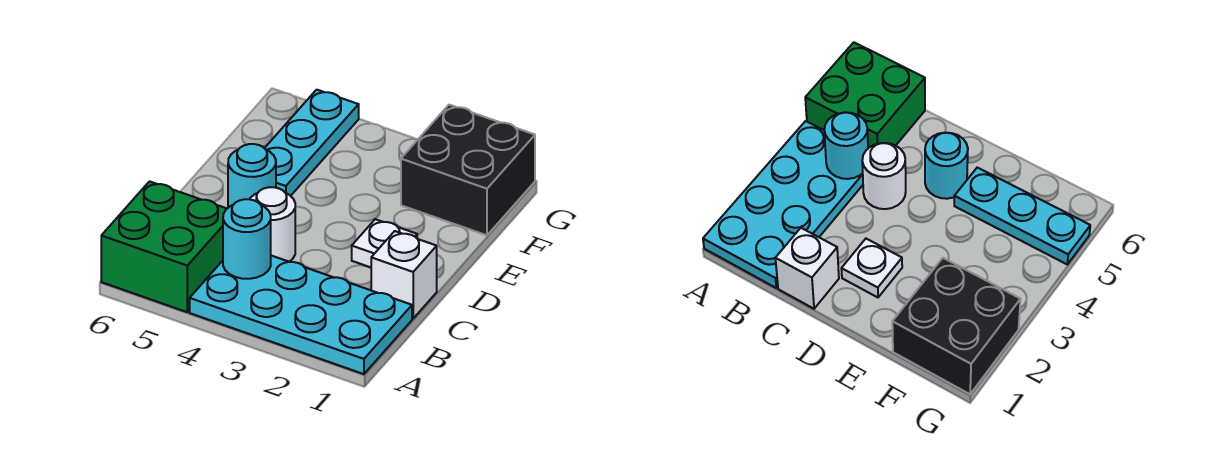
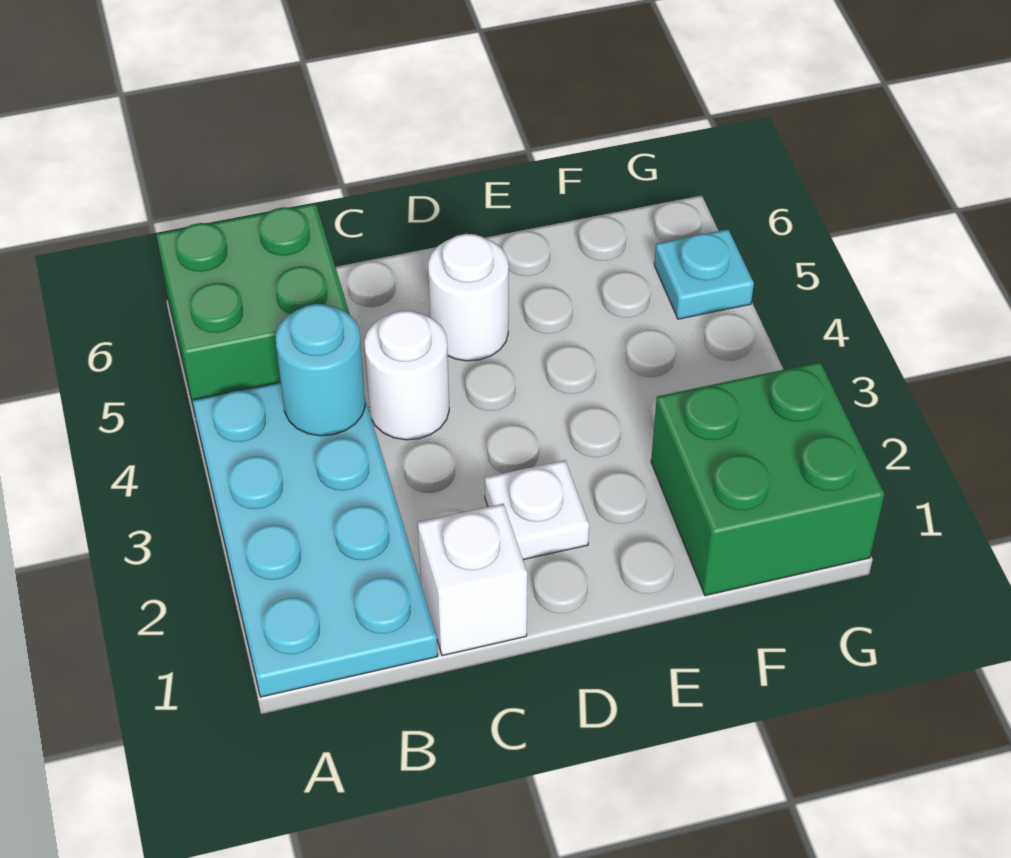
cyan round brick D5 level 1 -> white round brick D5 level 1
cyan plate E5:G5 level 1 -> cyan plate G5 level 1
black brick F1:G2 level 1 -> green brick F1:G2 level 1

